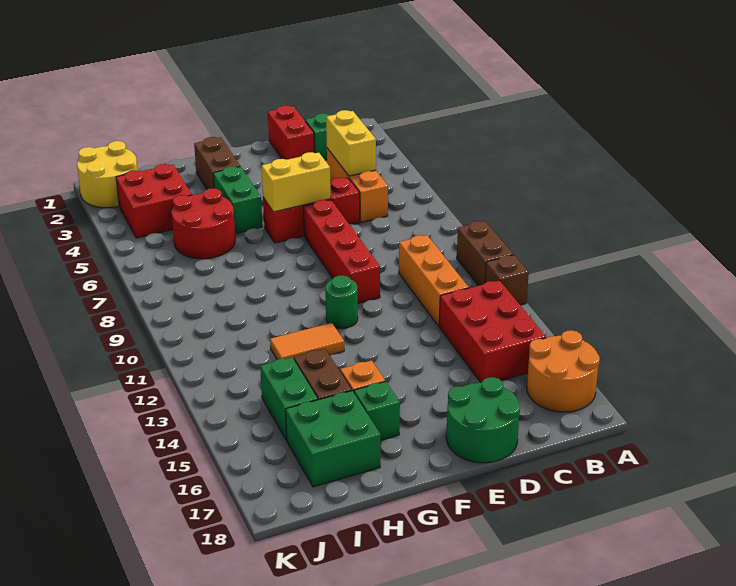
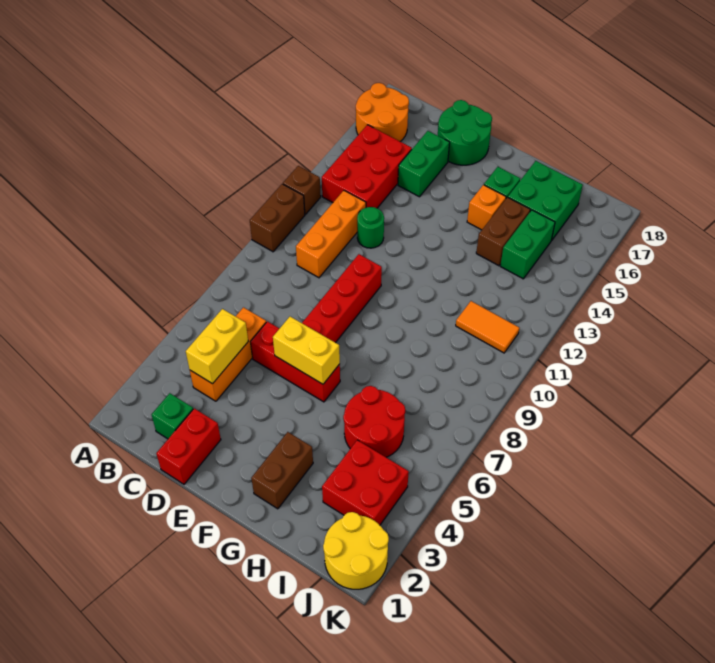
green round brick F11 level 1 -> green round brick D12 level 1
green brick G4:G5 level 1 -> green brick D15:D16 level 1
orange tile G12:H12 level 1 -> orange tile I11:J11 level 1

